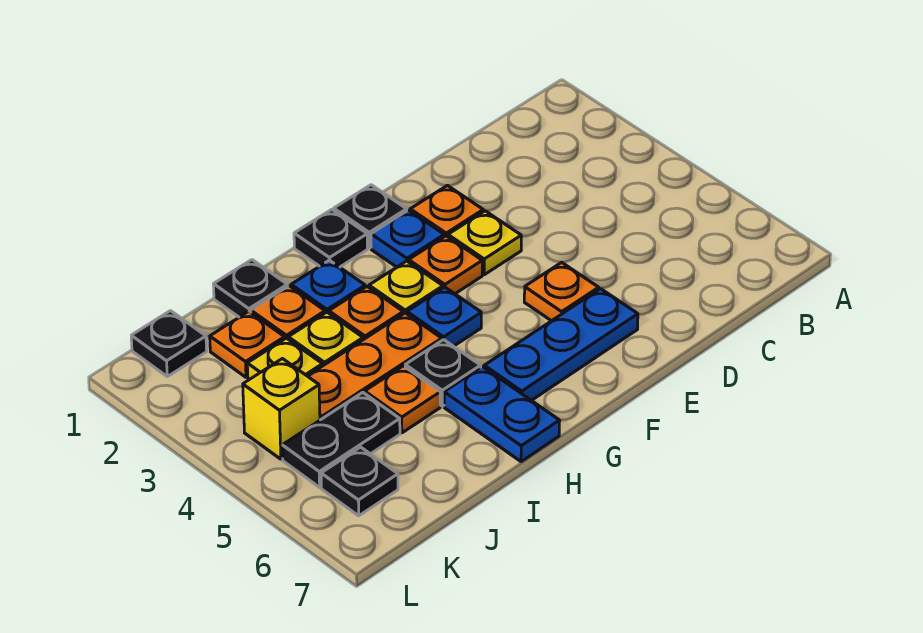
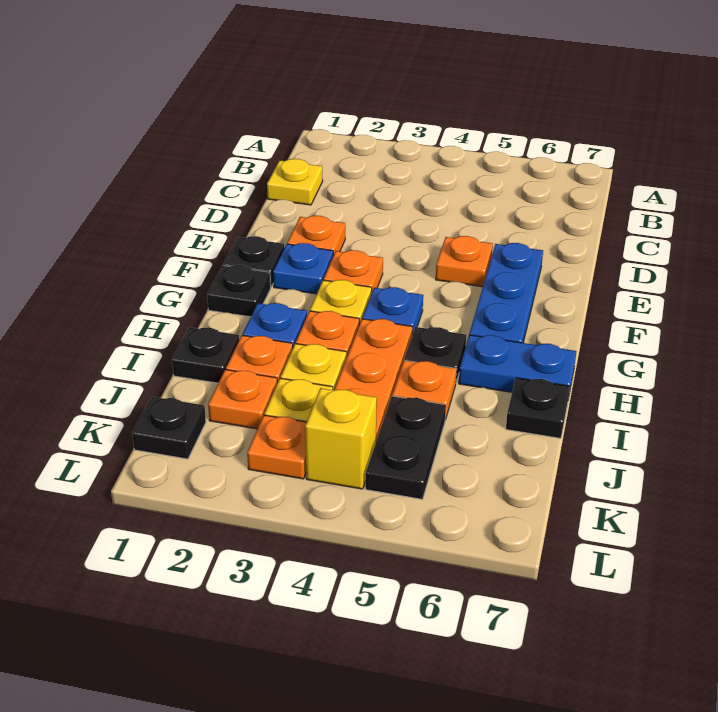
yellow plate E3 level 1 -> yellow plate C1 level 1
none -> orange plate K3 level 1
black plate K6 level 1 -> black plate I7 level 1

